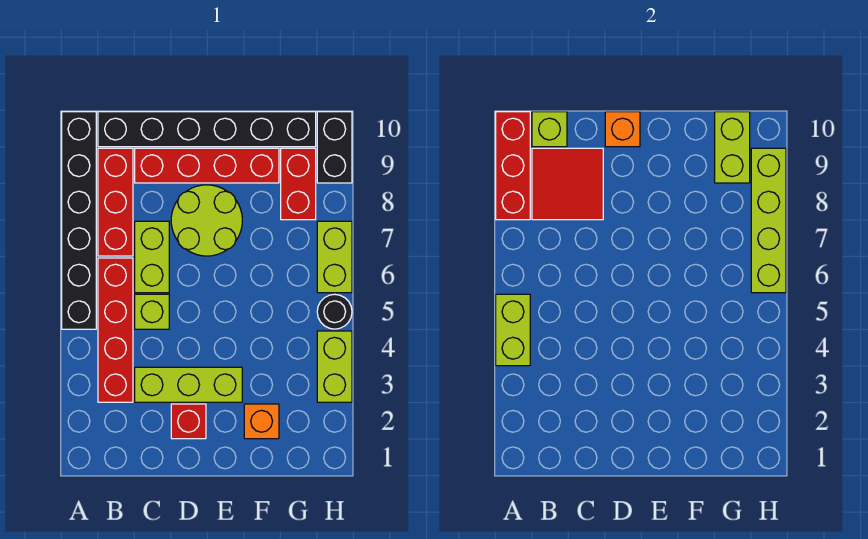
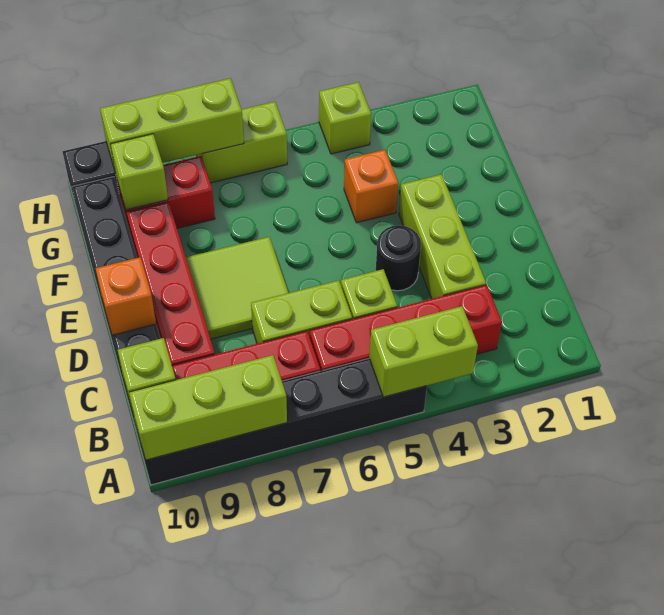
red brick A8:A10 level 2 -> lime brick A8:A10 level 2
red tile B8:C9 level 2 -> none
red brick D2 level 1 -> none
lime round brick D7:E8 level 1 -> lime tile D7:E8 level 1
orange brick F2 level 1 -> orange brick F4 level 1
lime brick G9:G10 level 2 -> lime brick G9 level 2
lime brick H3:H4 level 1 -> lime brick H4 level 1
black round brick H5 level 1 -> black round brick D4 level 1
lime brick H6:H9 level 2 -> lime brick H7:H9 level 2

